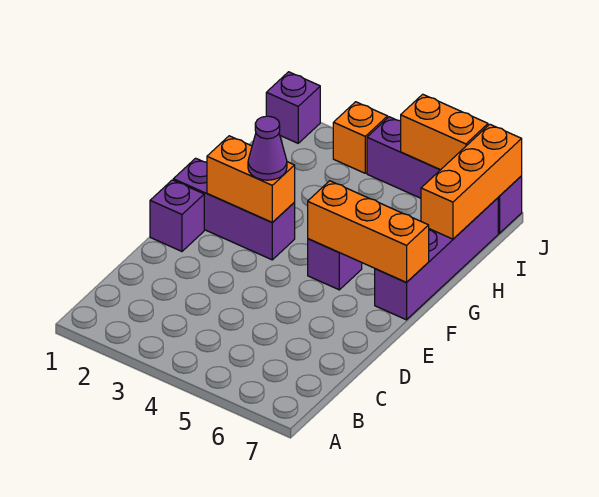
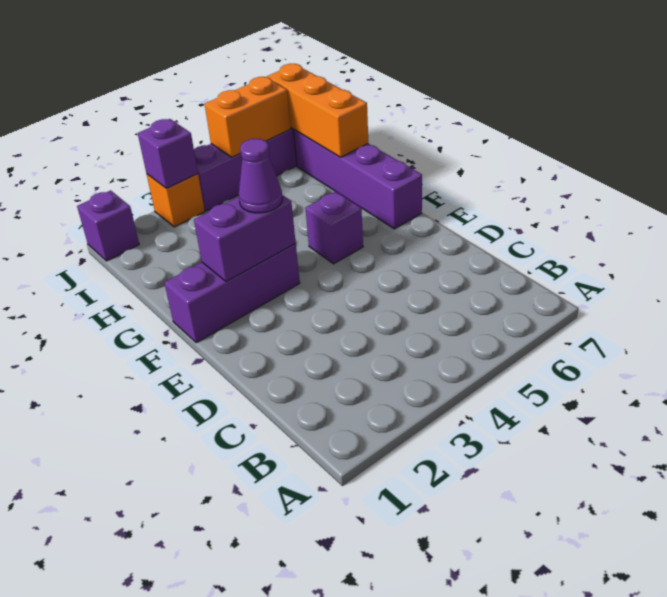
purple brick E1 level 1 -> purple brick J3 level 2
orange brick F2:F3 level 2 -> purple brick F2:F3 level 2
orange brick F5:F7 level 2 -> none

